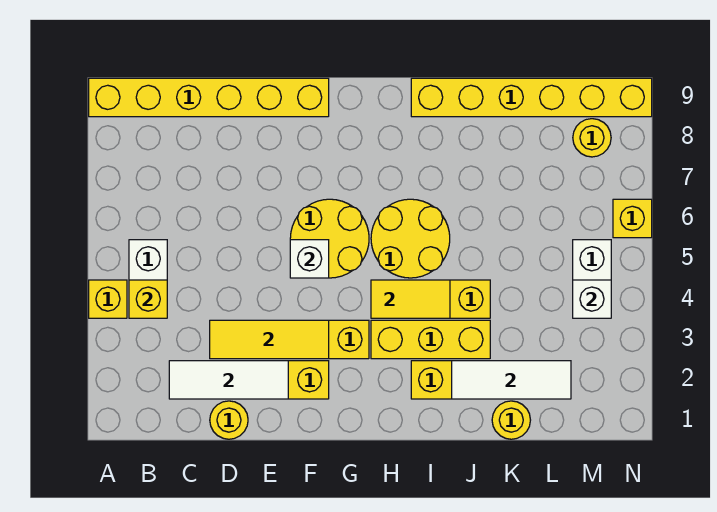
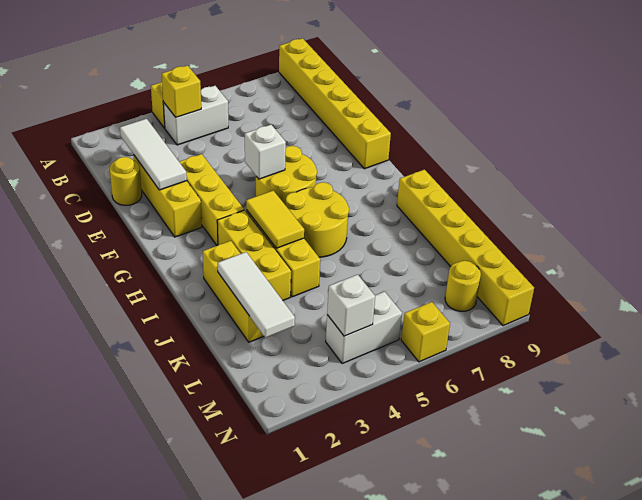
yellow tile D3:F3 level 2 -> none
yellow round brick K1 level 1 -> none

